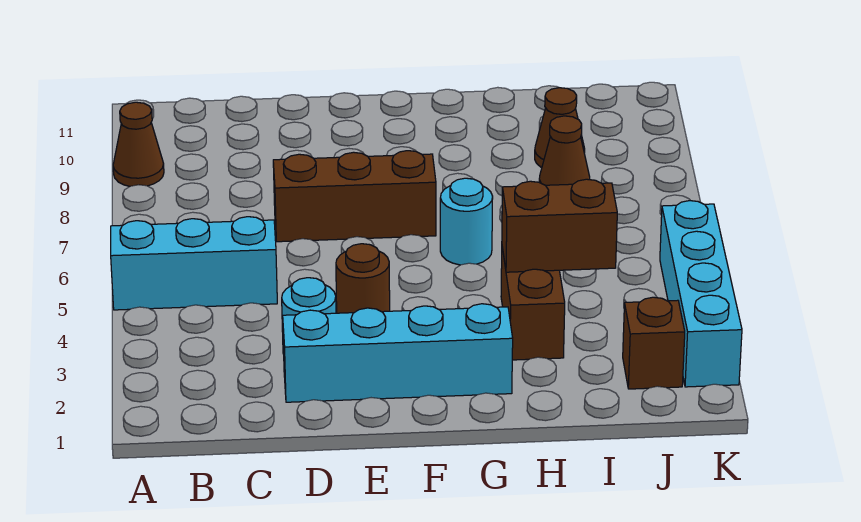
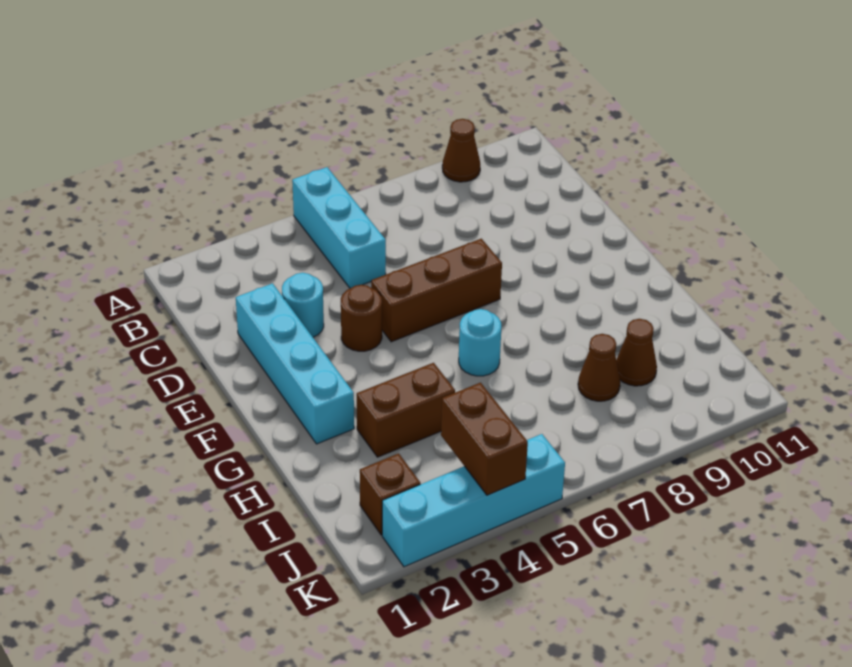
brown brick D7:F7 level 1 -> brown brick E5:E7 level 1
brown brick H4:I4 level 2 -> brown brick J4:K4 level 2

